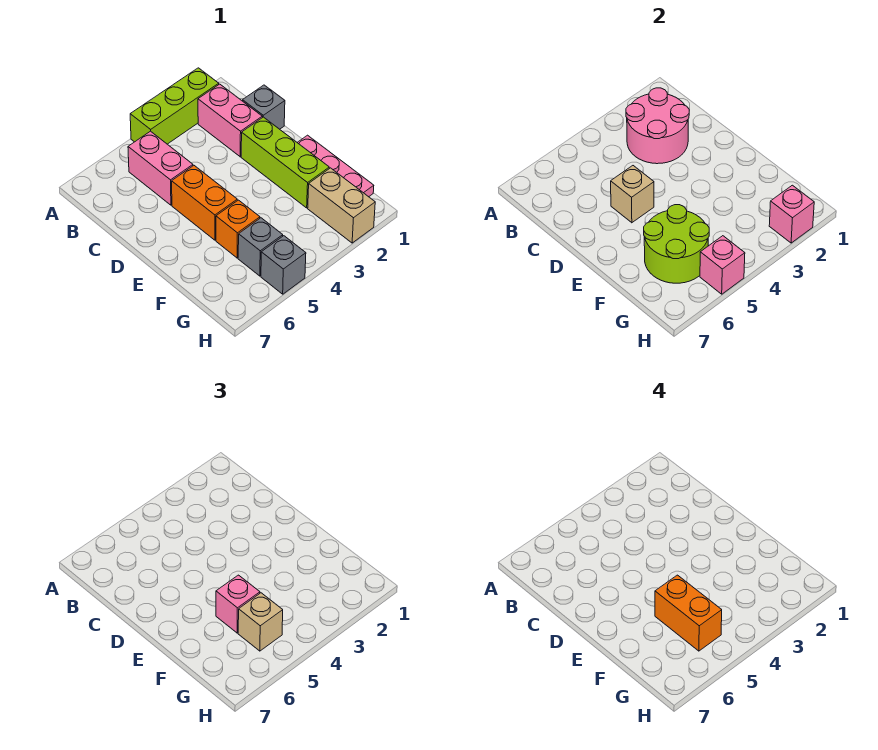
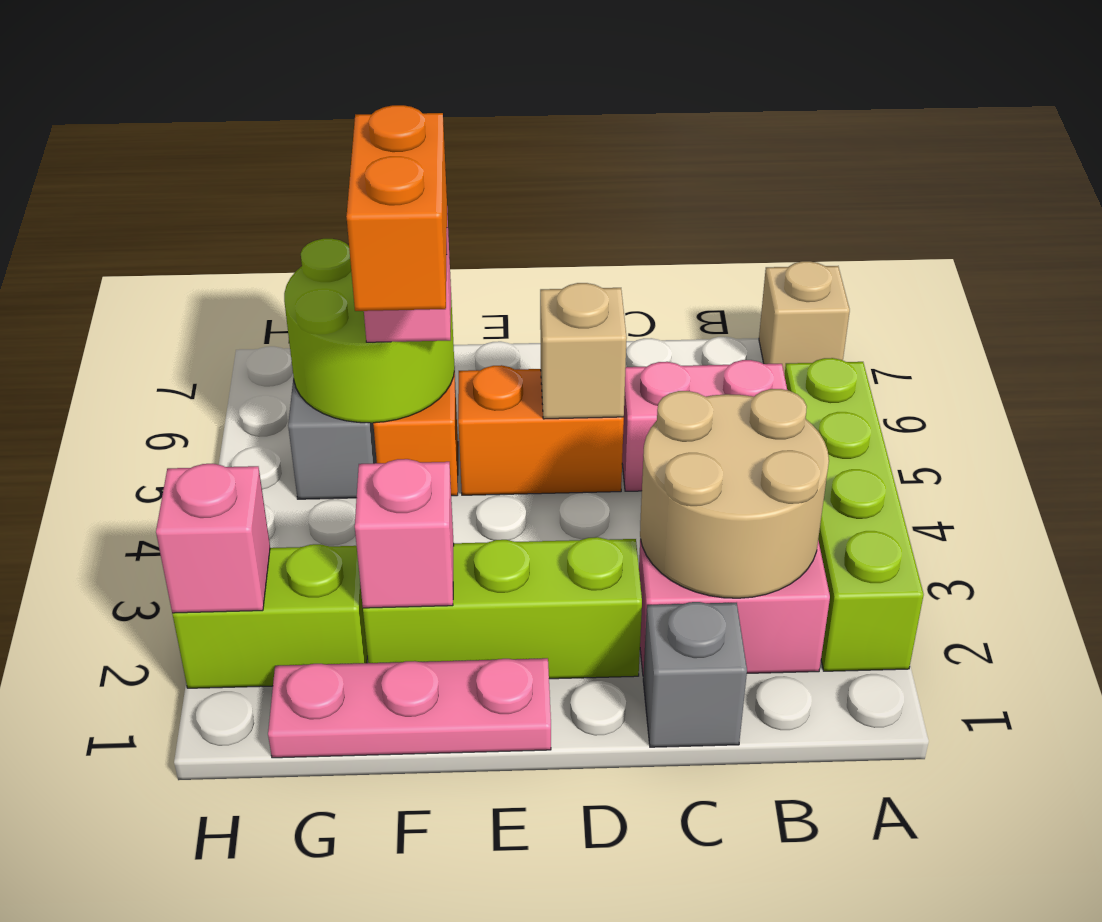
lime brick A2:A4 level 1 -> lime brick A2:A5 level 1
pink round brick B2:C3 level 2 -> tan round brick B2:C3 level 2
orange brick F5:G5 level 4 -> orange brick F4:F5 level 4
tan brick G2:H2 level 1 -> lime brick G2:H2 level 1
tan brick G5 level 3 -> tan brick A7 level 1
grey brick H5 level 1 -> none
pink brick H5 level 2 -> pink brick F2 level 2

